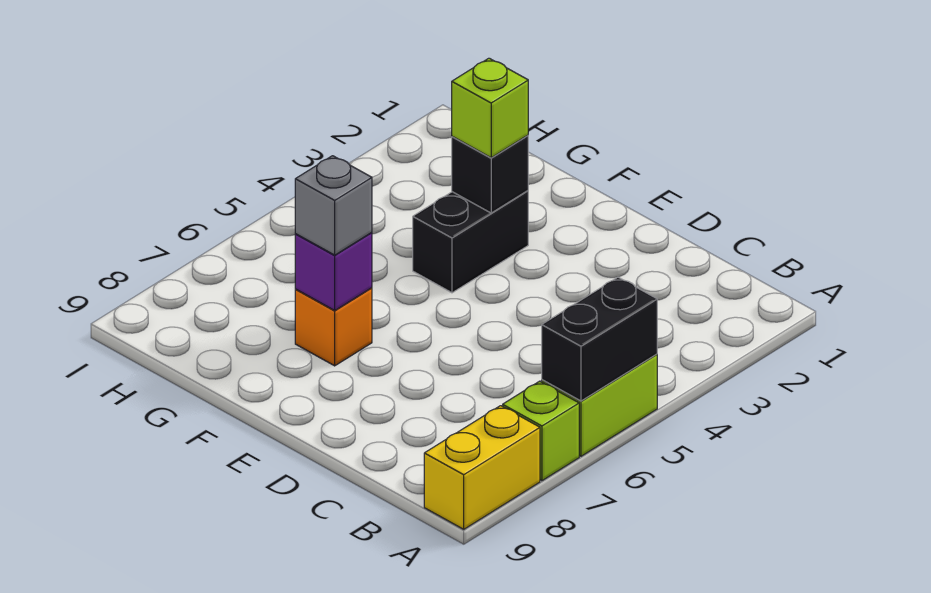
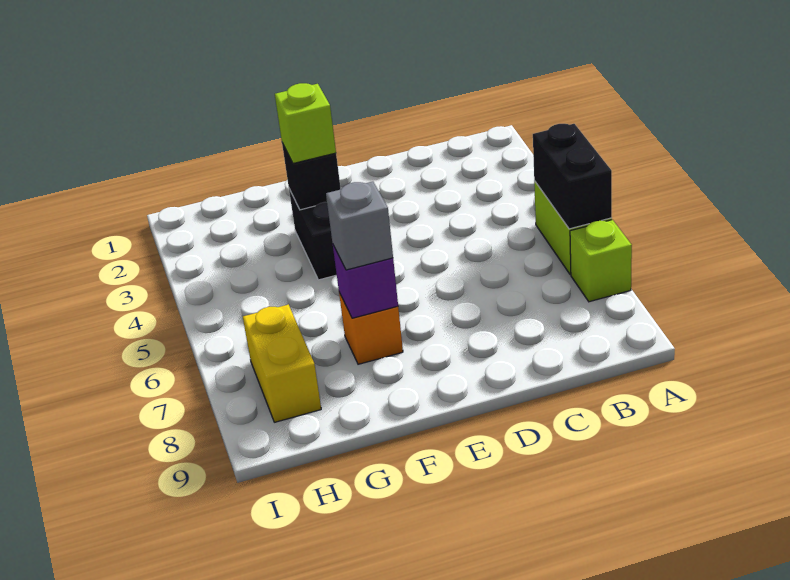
yellow brick A8:A9 level 1 -> yellow brick H7:H8 level 1

